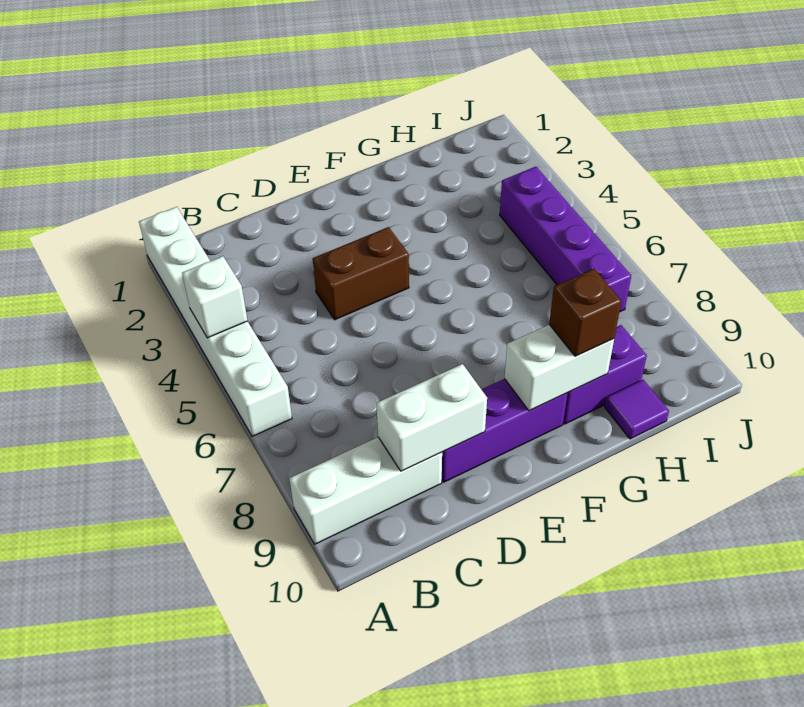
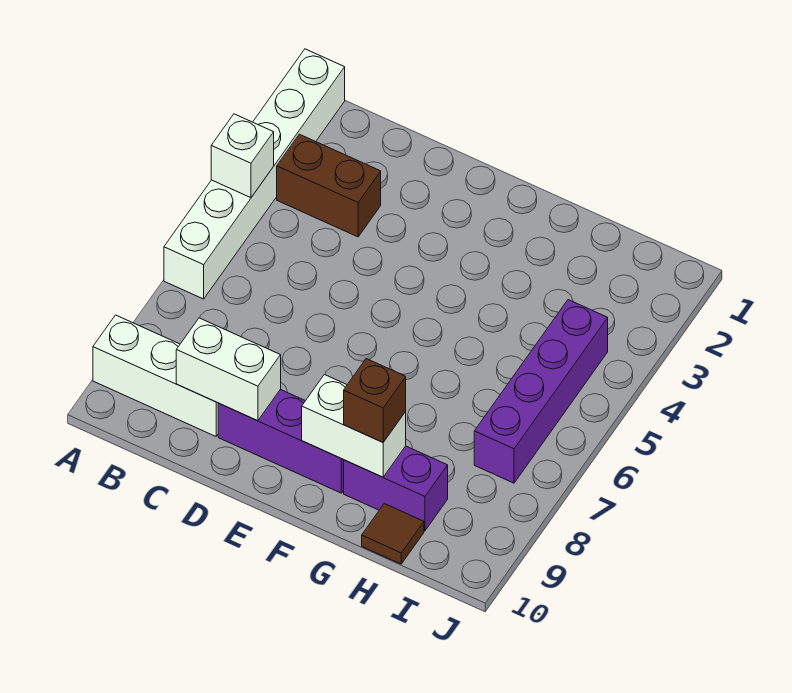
brown brick D4:E4 level 1 -> brown brick B3:C3 level 1
purple tile H10 level 1 -> brown tile H10 level 1

